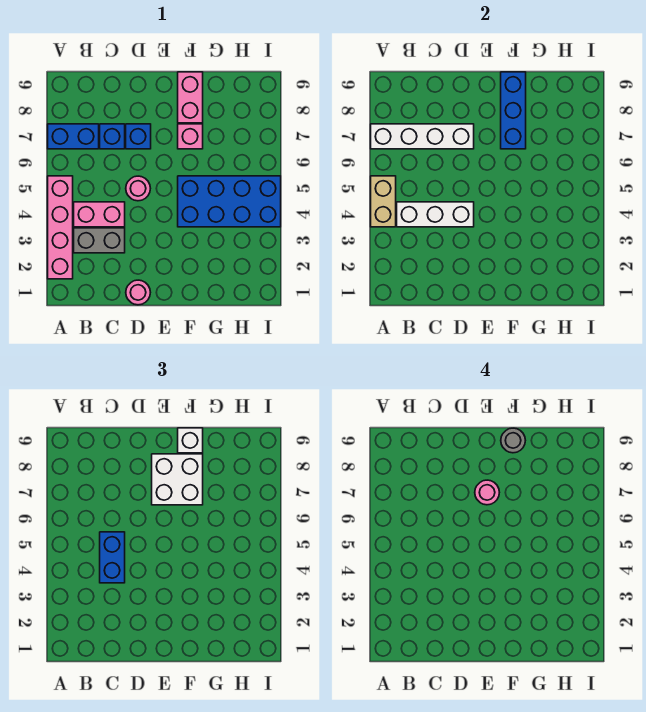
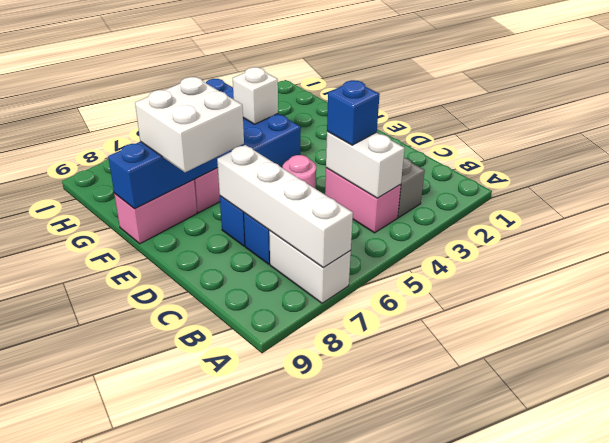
pink brick A2:A5 level 1 -> none
tan brick A4:A5 level 2 -> none
blue brick A7:B7 level 1 -> white brick A7:B7 level 1
white brick B4:D4 level 2 -> white brick B4:C4 level 2
blue brick C4:C5 level 3 -> blue brick C4 level 3
pink round brick D1 level 1 -> none
pink round brick E7 level 4 -> none
white brick F9 level 3 -> white brick G4 level 2
grey round brick F9 level 4 -> none

